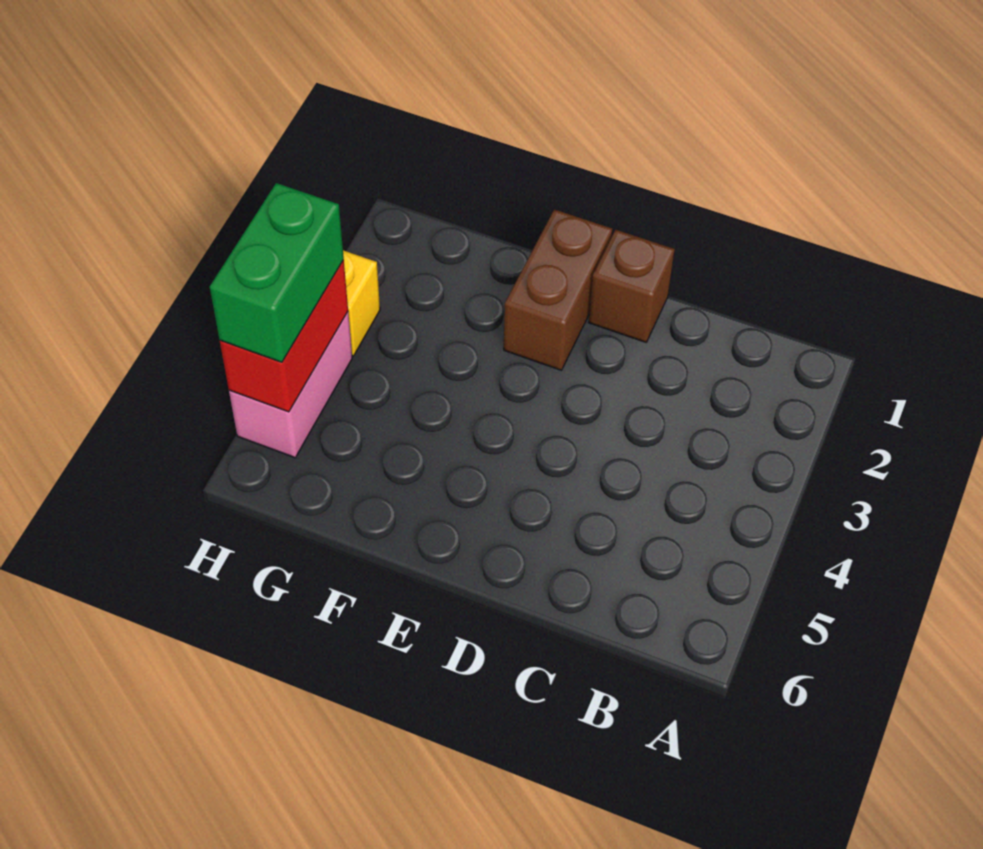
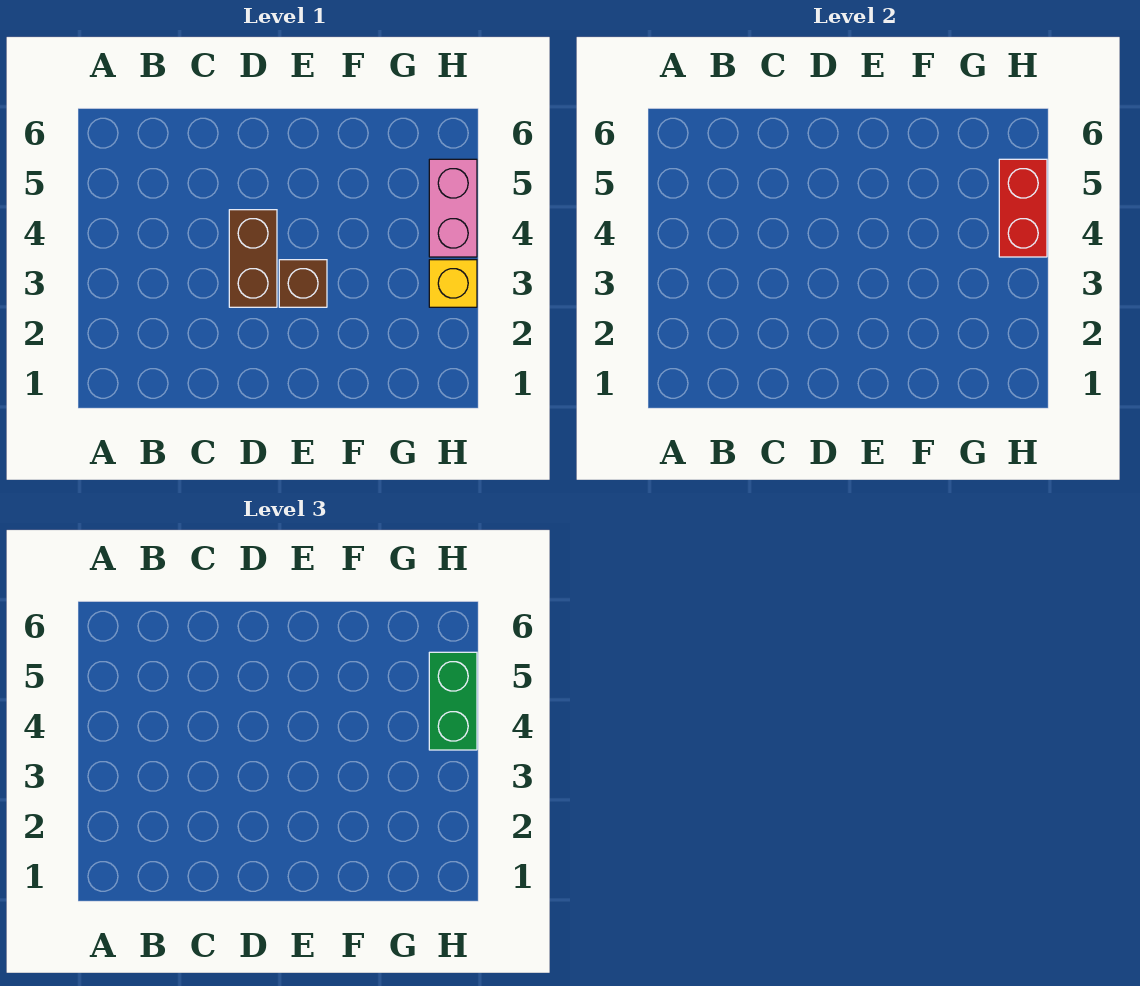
brown brick D1 level 1 -> brown brick E3 level 1
brown brick E1:E2 level 1 -> brown brick D3:D4 level 1

